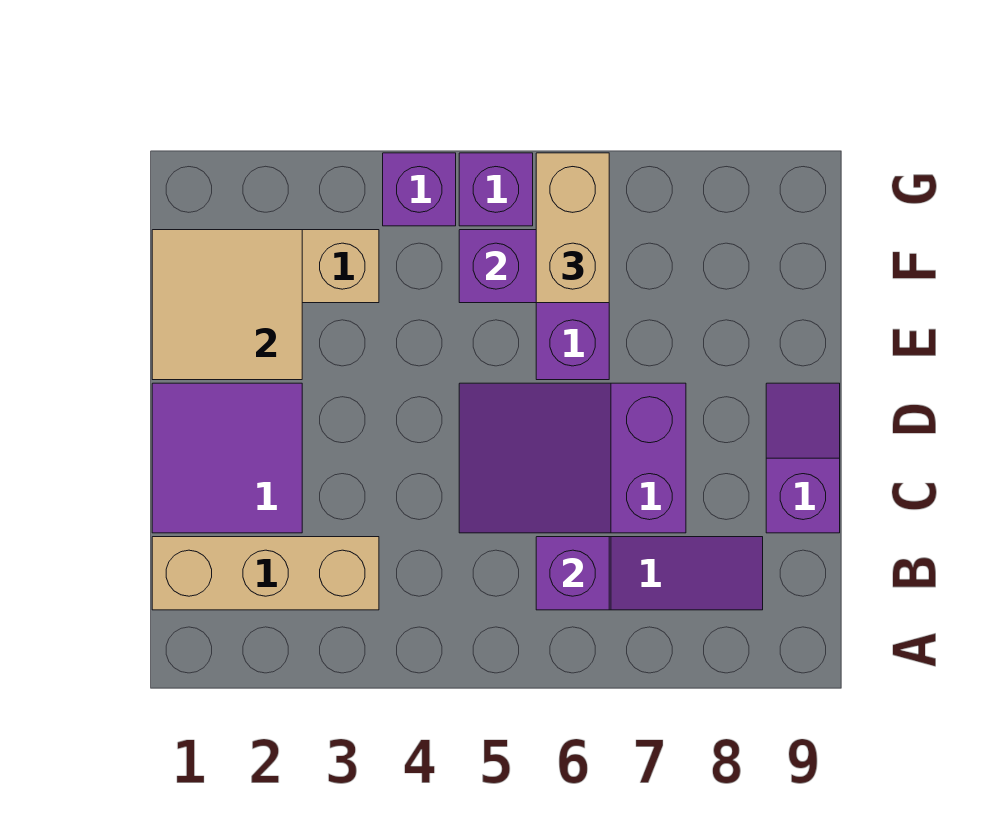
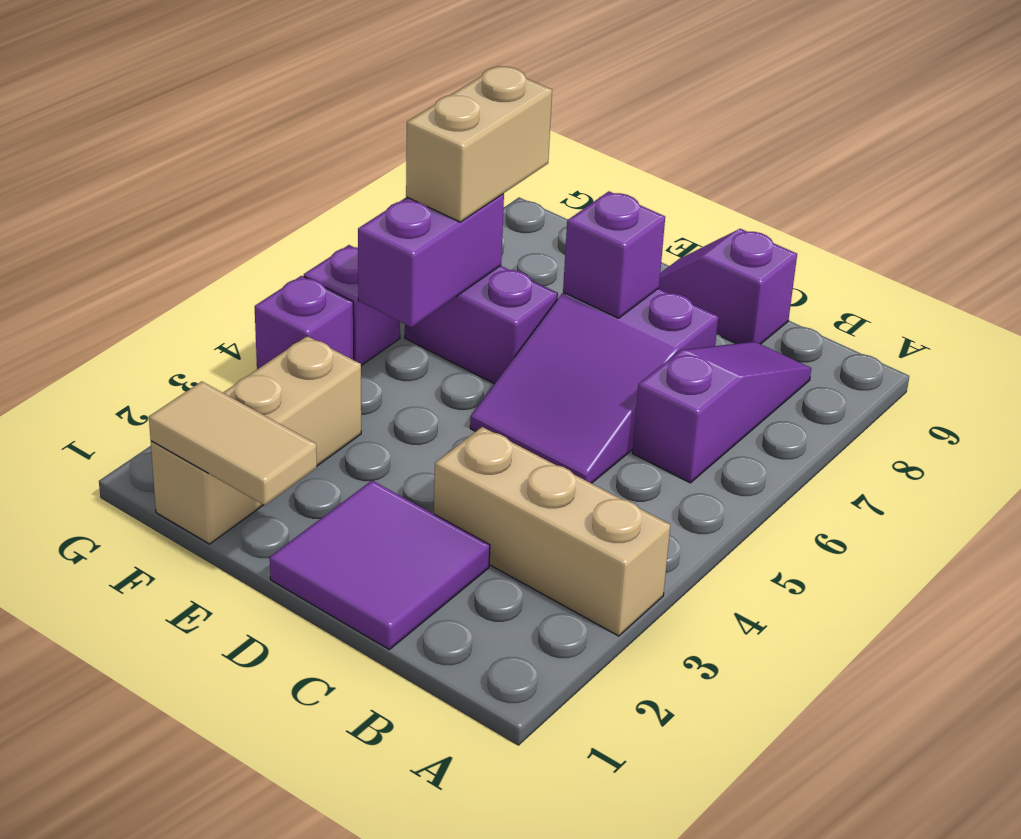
tan brick B1:B3 level 1 -> tan brick A3:C3 level 1
purple brick B6 level 2 -> purple brick D7 level 2
tan tile E1:F2 level 2 -> tan tile E1:F1 level 2
tan brick F6:G6 level 3 -> tan brick F6:F7 level 3

